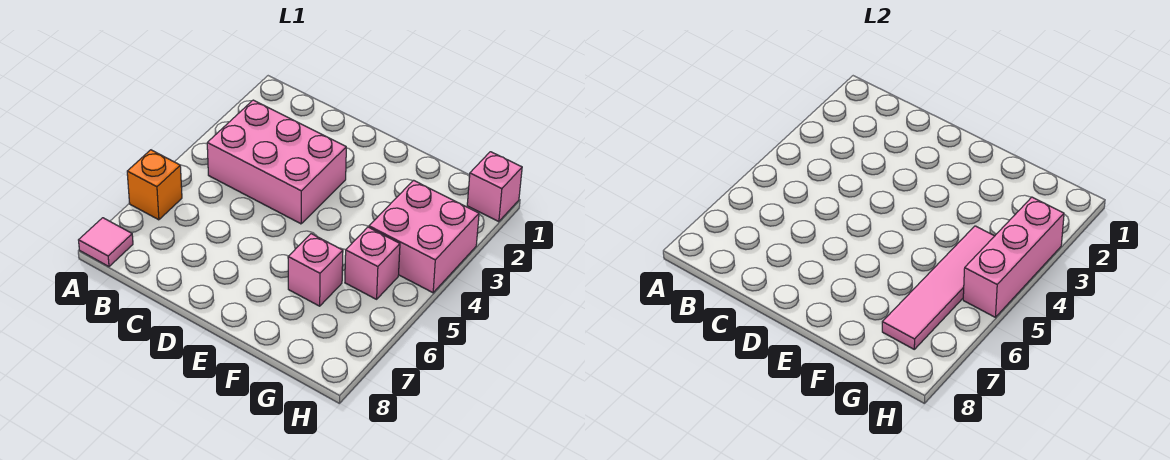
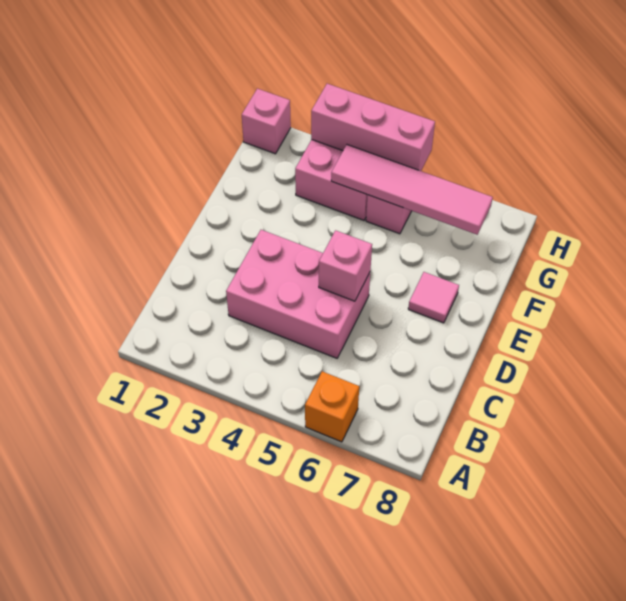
pink tile A8 level 1 -> pink tile E7 level 1
pink brick B3:D4 level 1 -> pink brick C3:D5 level 1
pink brick F6 level 1 -> pink brick D5 level 2

